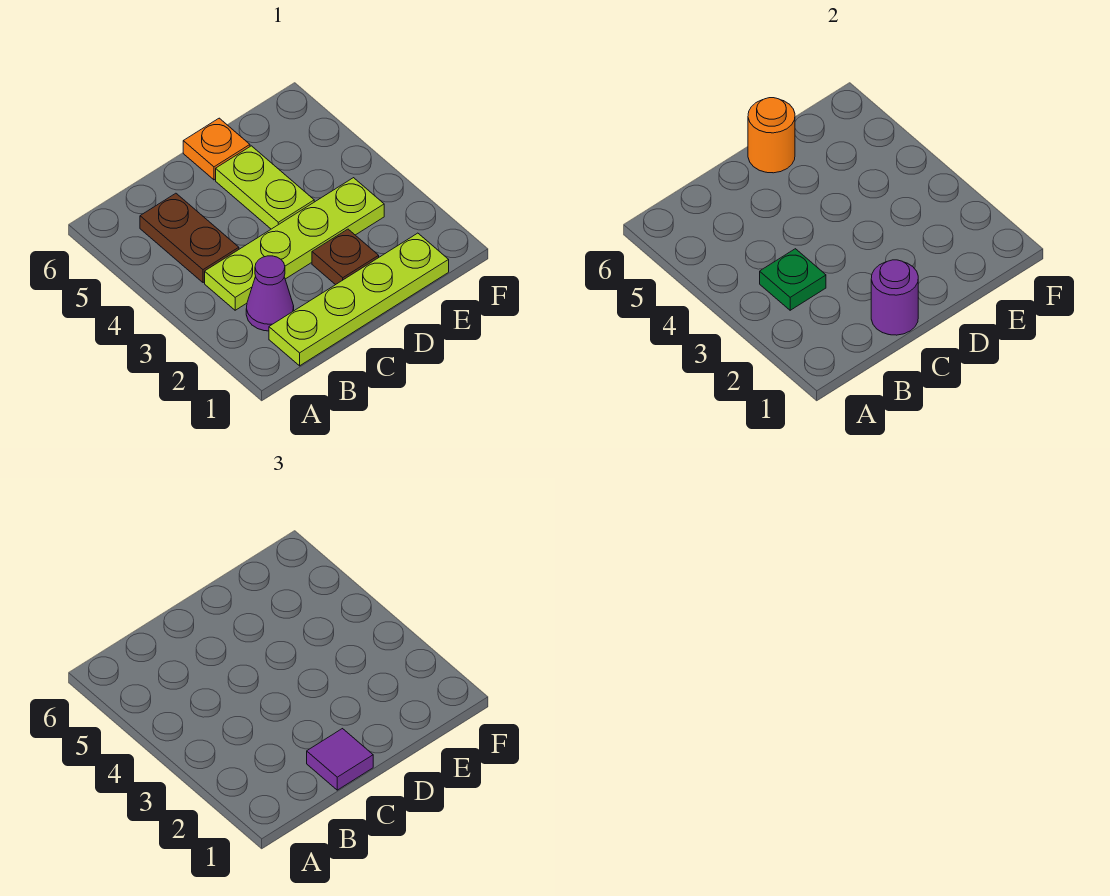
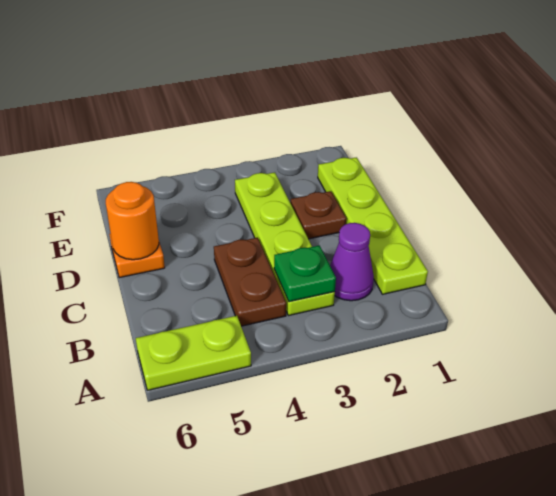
brown plate B4:B5 level 1 -> brown plate B4:C4 level 1
purple round brick C1 level 2 -> none
purple tile C1 level 3 -> none
lime plate D4:D5 level 1 -> lime plate A5:A6 level 1

